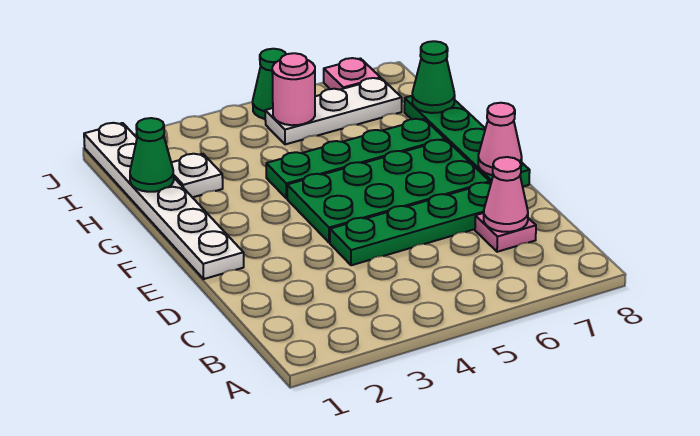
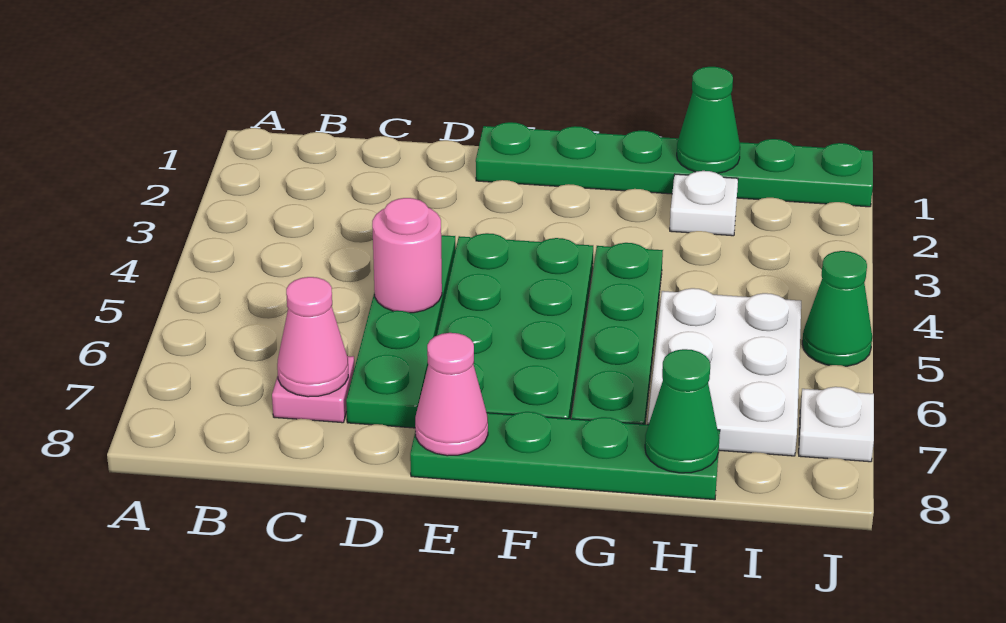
white plate E1:J1 level 1 -> green plate E1:J1 level 1
white plate I5:I7 level 1 -> white plate H5:I7 level 1
pink round brick I5 level 2 -> pink round brick D5 level 2
pink plate J7 level 1 -> white plate J7 level 1

